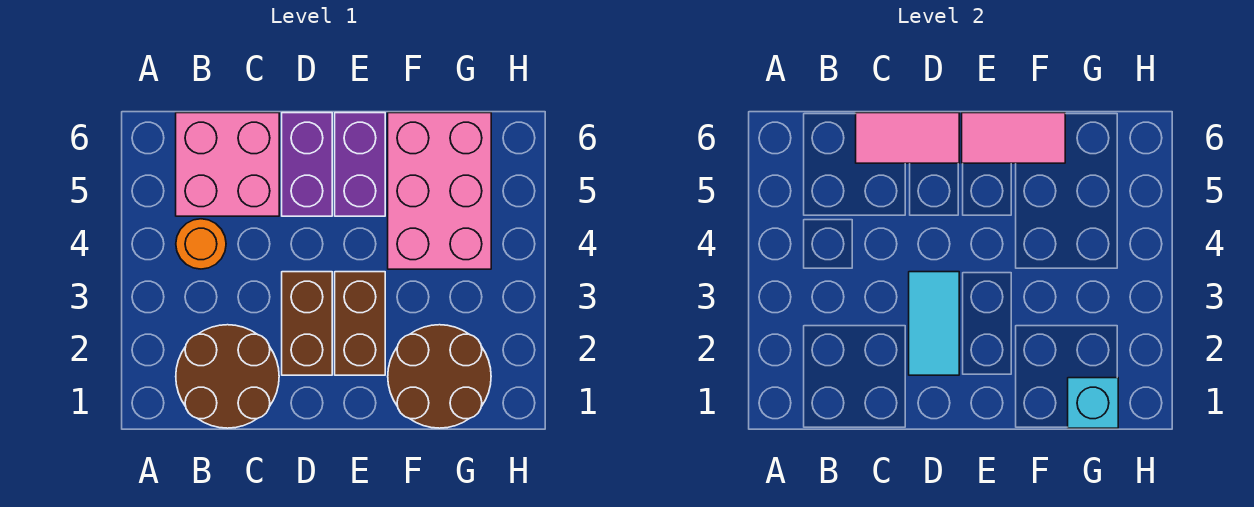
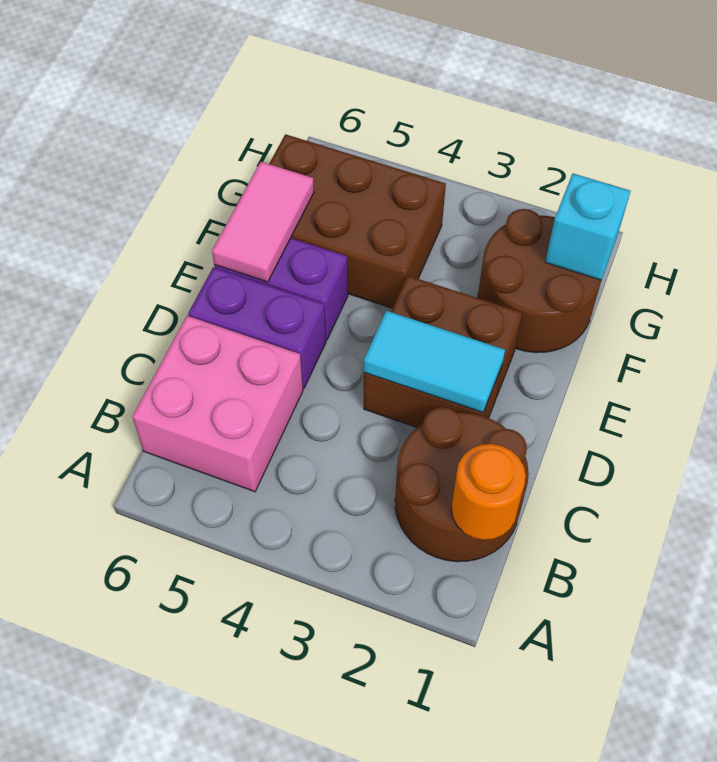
orange round brick B4 level 1 -> orange round brick B1 level 2
pink tile C6:D6 level 2 -> none
pink brick F4:G6 level 1 -> brown brick F4:G6 level 1

